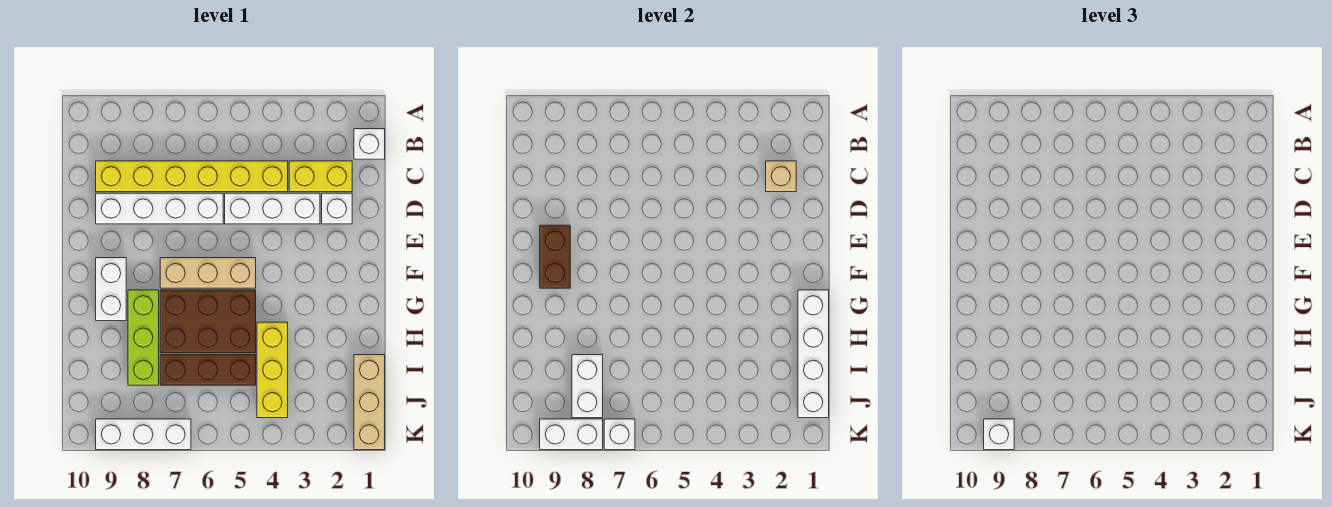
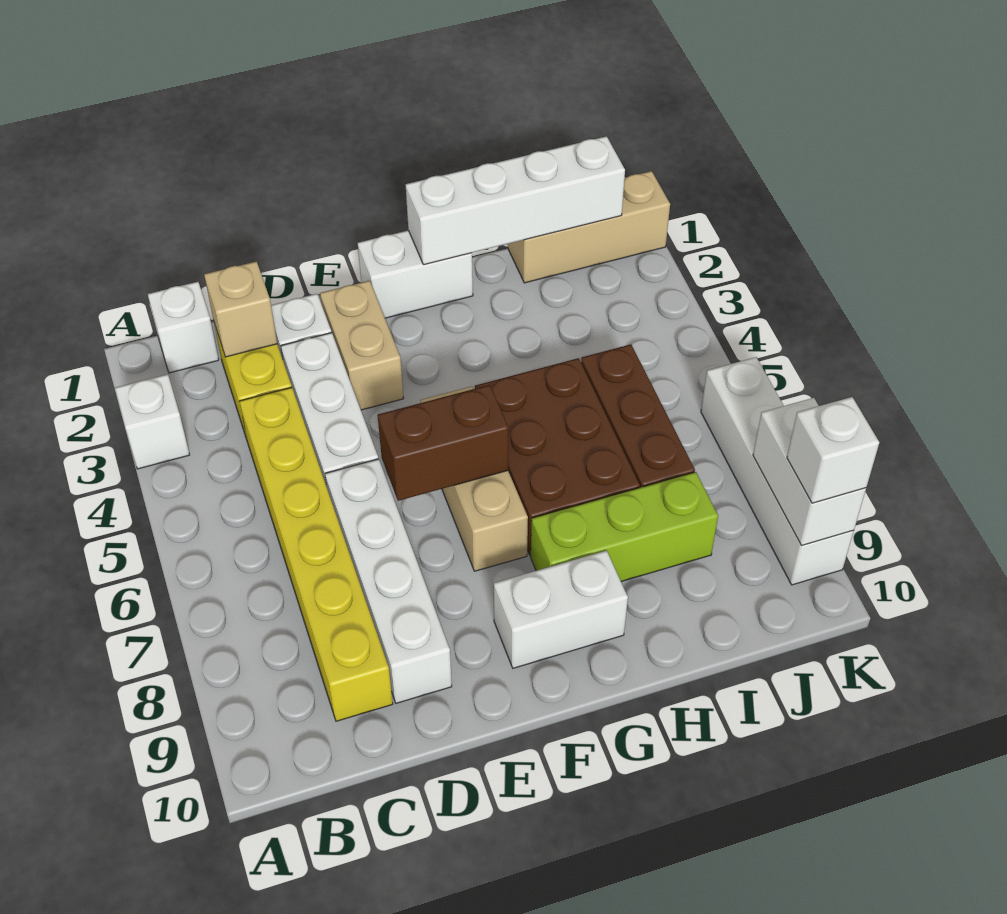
none -> tan brick E2:E3 level 1
brown brick E9:F9 level 2 -> brown brick E6:F6 level 2
yellow brick H4:J4 level 1 -> none
white brick I8:J8 level 2 -> white brick F1:G1 level 1
white brick K7:K9 level 1 -> white brick K6:K9 level 1
white brick K7 level 2 -> white brick A3 level 1

